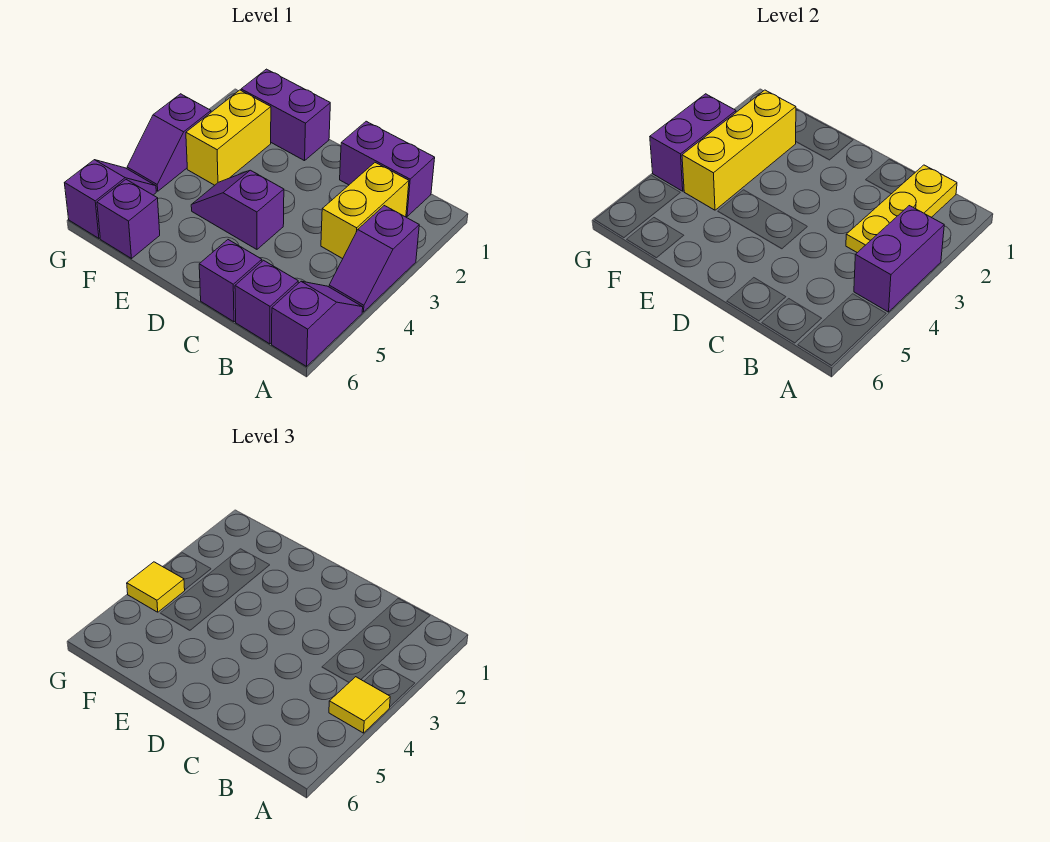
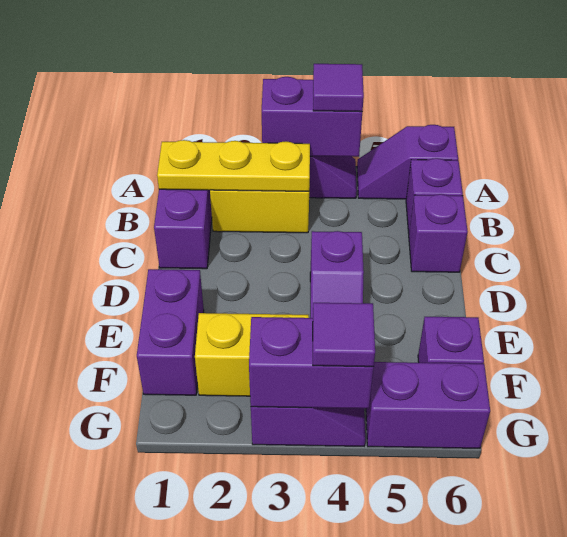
yellow tile A4 level 3 -> purple tile A4 level 3
yellow brick F2:F4 level 2 -> none
yellow tile G4 level 3 -> purple tile G4 level 3
purple slope G5:G6 level 1 top 6 -> purple brick G5:G6 level 1

